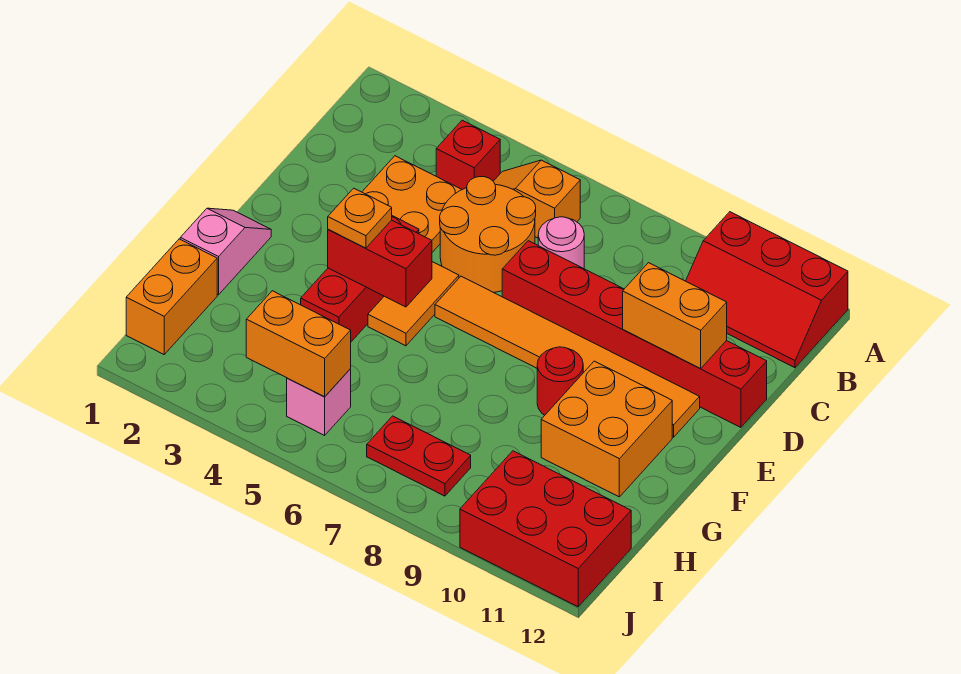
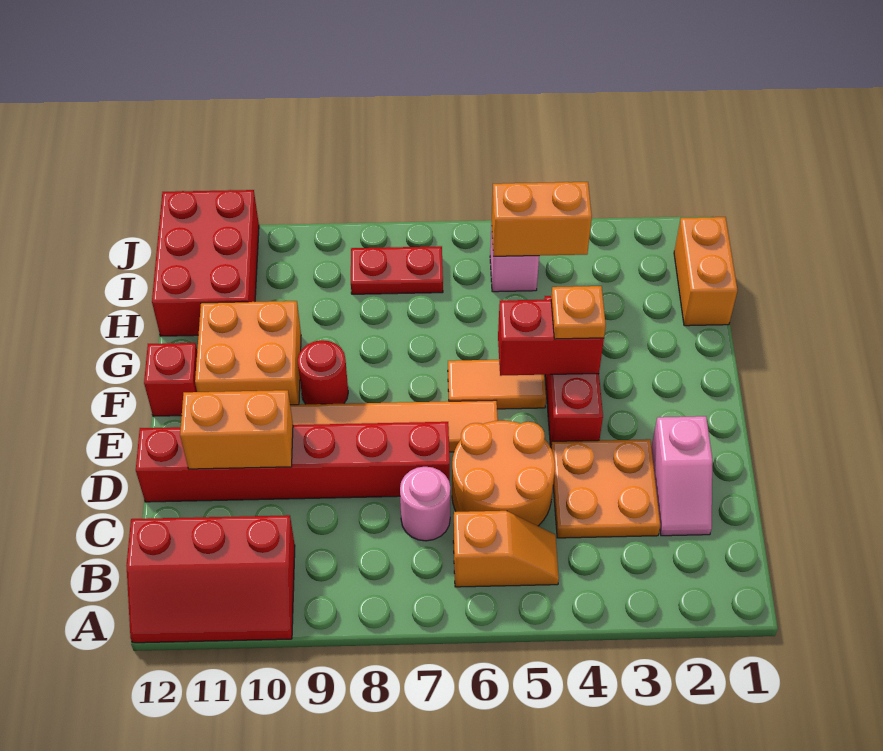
red slope A10:B12 level 1 top A -> red slope A10:B12 level 1 top B
red brick B4 level 1 -> red brick F12 level 1
orange tile E5:F5 level 1 -> orange tile F5:F6 level 1
pink slope F1:G1 level 1 top G -> pink slope C2:D2 level 1 top D
red brick I10:J12 level 1 -> red brick H11:J12 level 1

